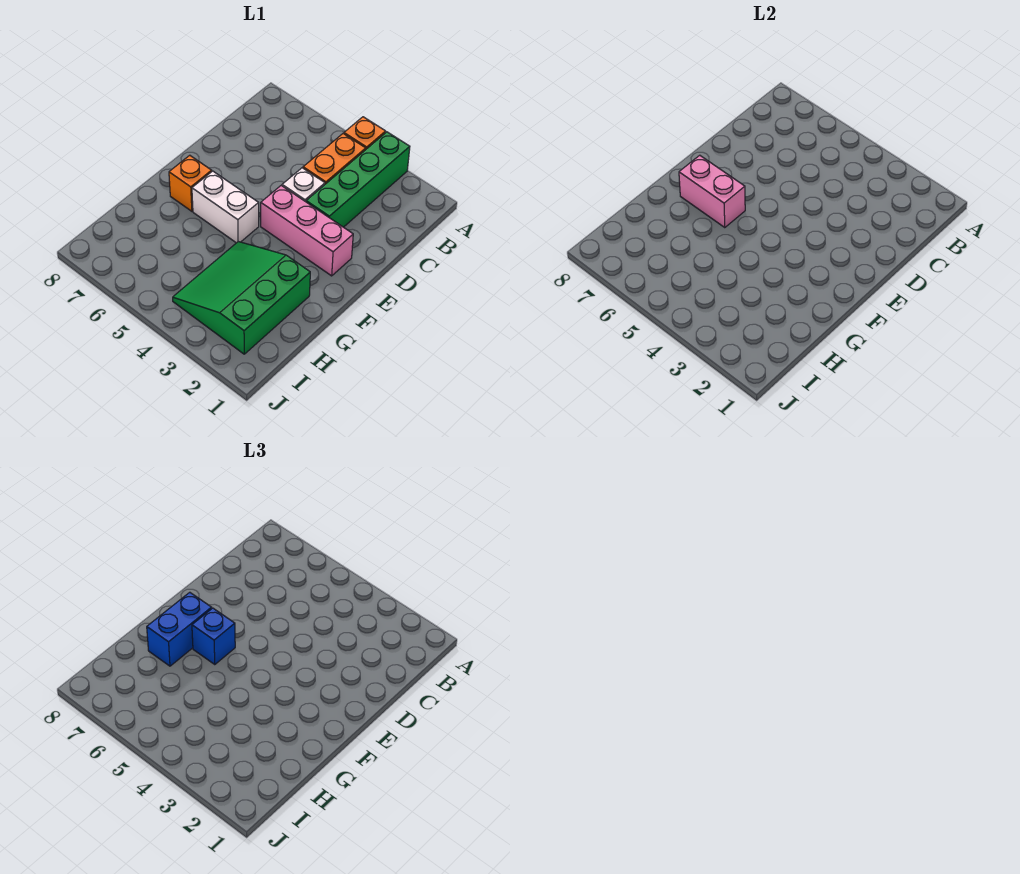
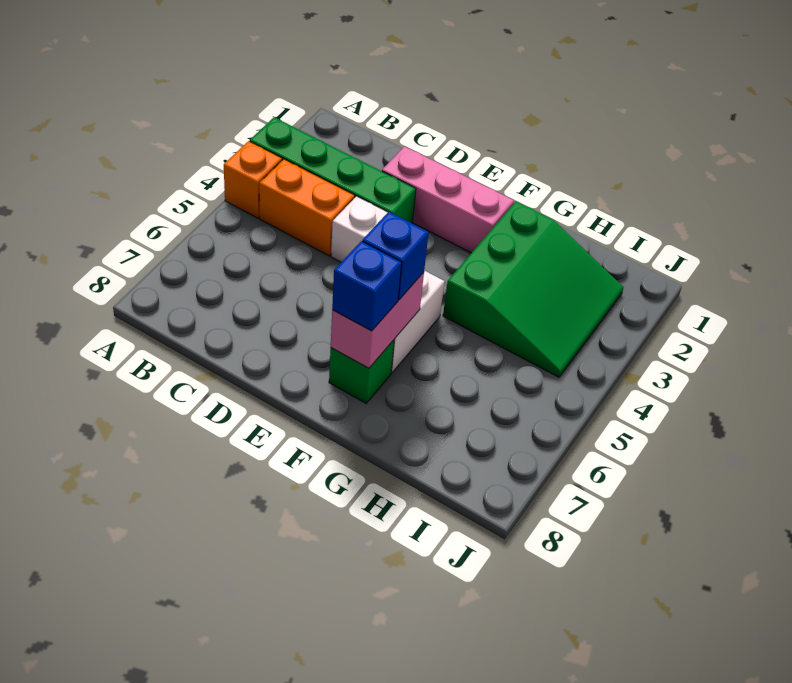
pink brick E2:E4 level 1 -> pink brick D2:F2 level 1
orange brick F7 level 1 -> green brick F7 level 1
blue brick F7:G7 level 3 -> blue brick F7 level 3
green slope G2:I4 level 1 top 2 -> green slope G2:I4 level 1 top G

